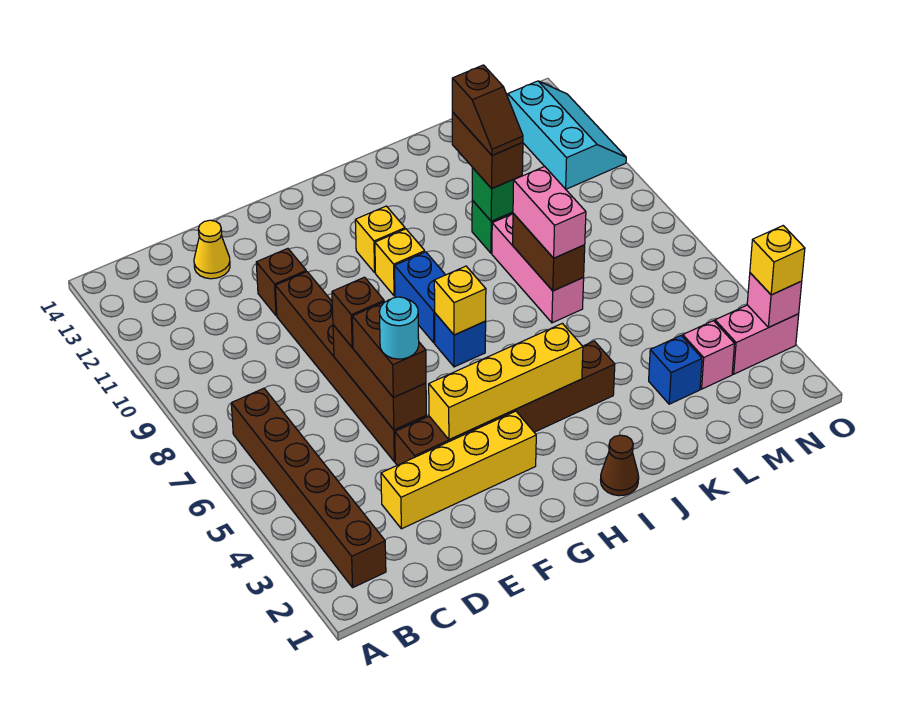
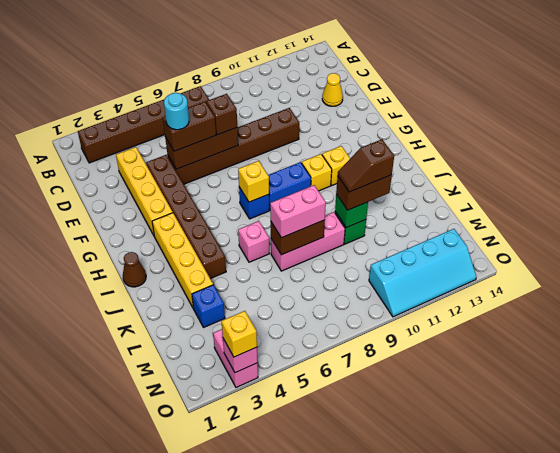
brown brick E11 level 1 -> none
yellow brick F4:I4 level 2 -> yellow brick H3:K3 level 1
pink brick M3 level 1 -> pink brick J6 level 1
cyan slope N11:O13 level 1 top N -> cyan slope N10:O13 level 1 top N

